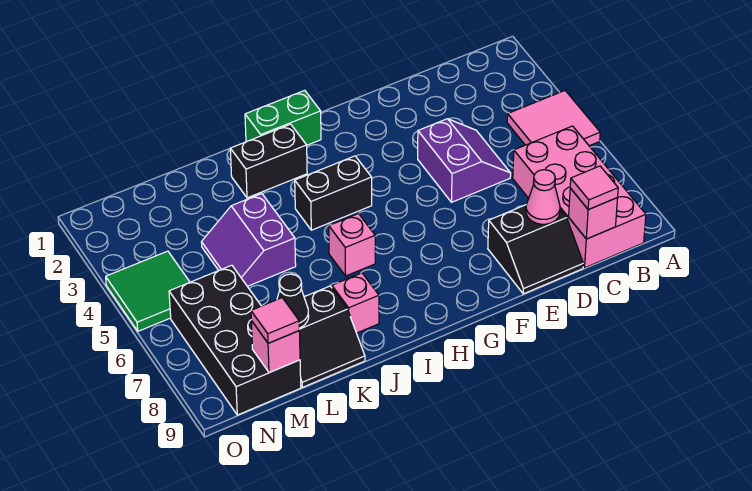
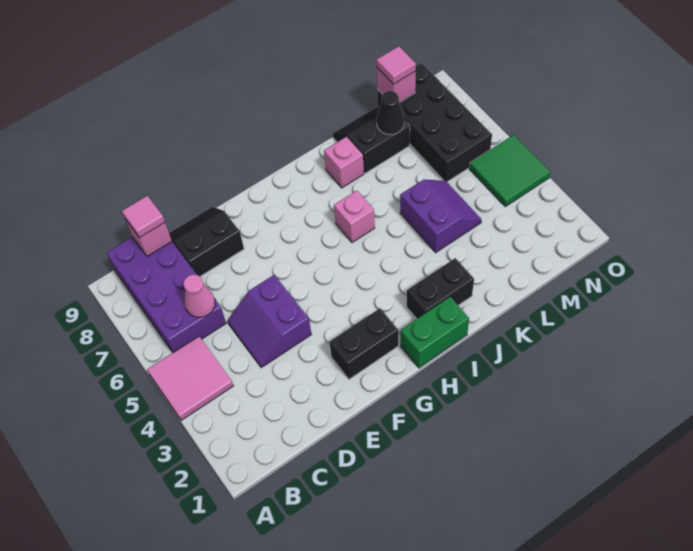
pink brick B6:C9 level 1 -> purple brick B6:C9 level 1
pink cone D8 level 2 -> pink cone C6 level 2
black brick H4:I4 level 1 -> black brick F2:G2 level 1

